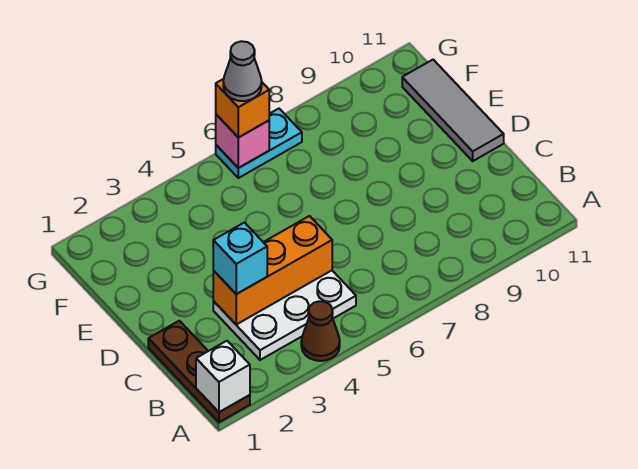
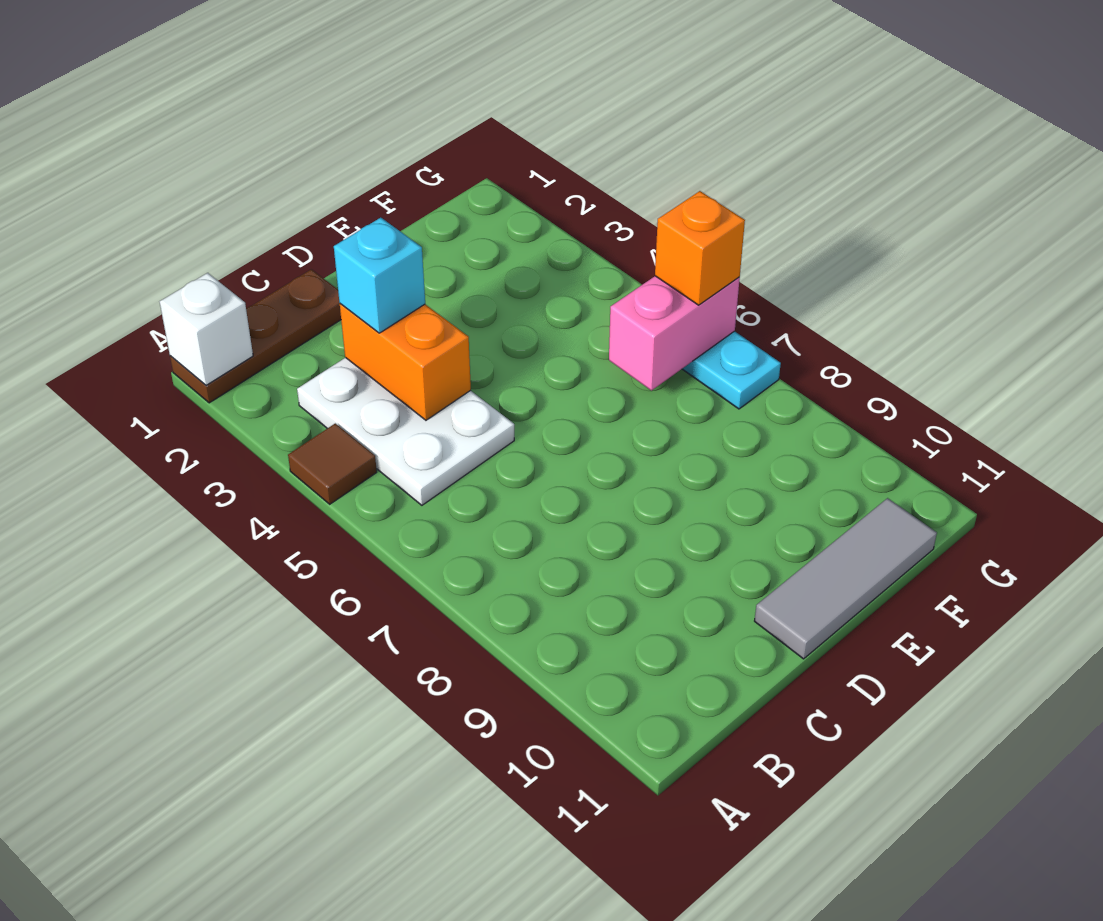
brown cone A4 level 1 -> brown tile A4 level 1
orange brick C3:C5 level 2 -> orange brick C3:C4 level 2
pink brick G6 level 2 -> pink brick F6:G6 level 2
grey cone G6 level 4 -> none

